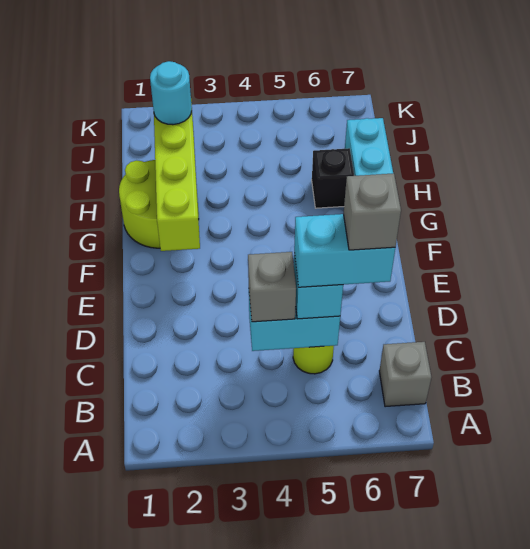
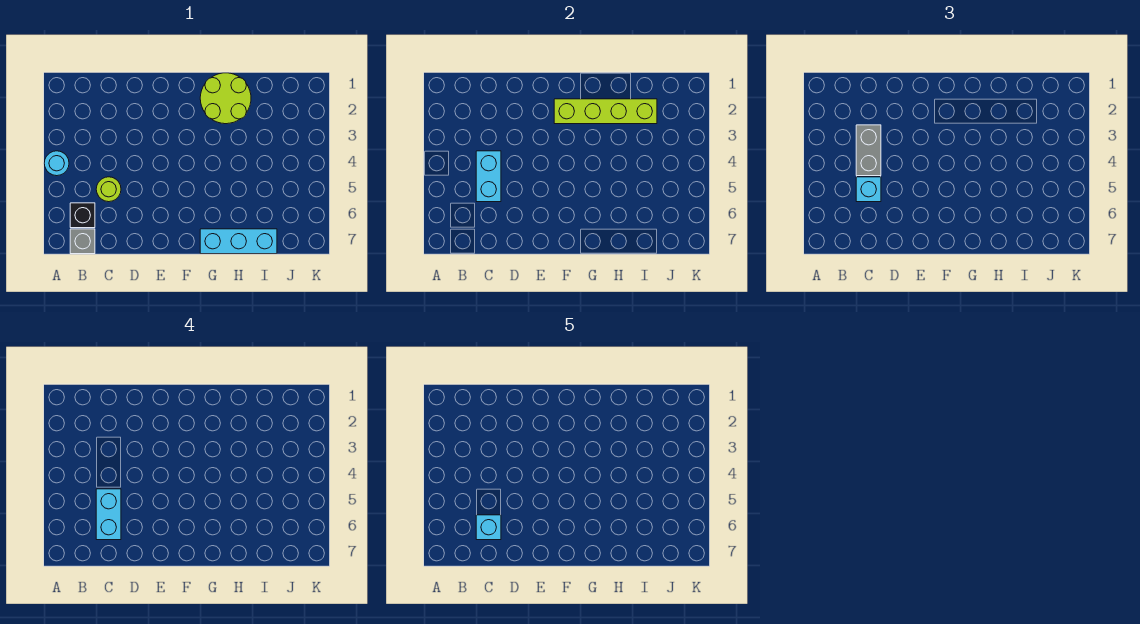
grey brick C4 level 3 -> grey brick C3:C4 level 3
grey brick C6 level 5 -> cyan brick C6 level 5
black brick H6 level 1 -> black brick B6 level 1
cyan round brick I2 level 3 -> cyan round brick A4 level 1

